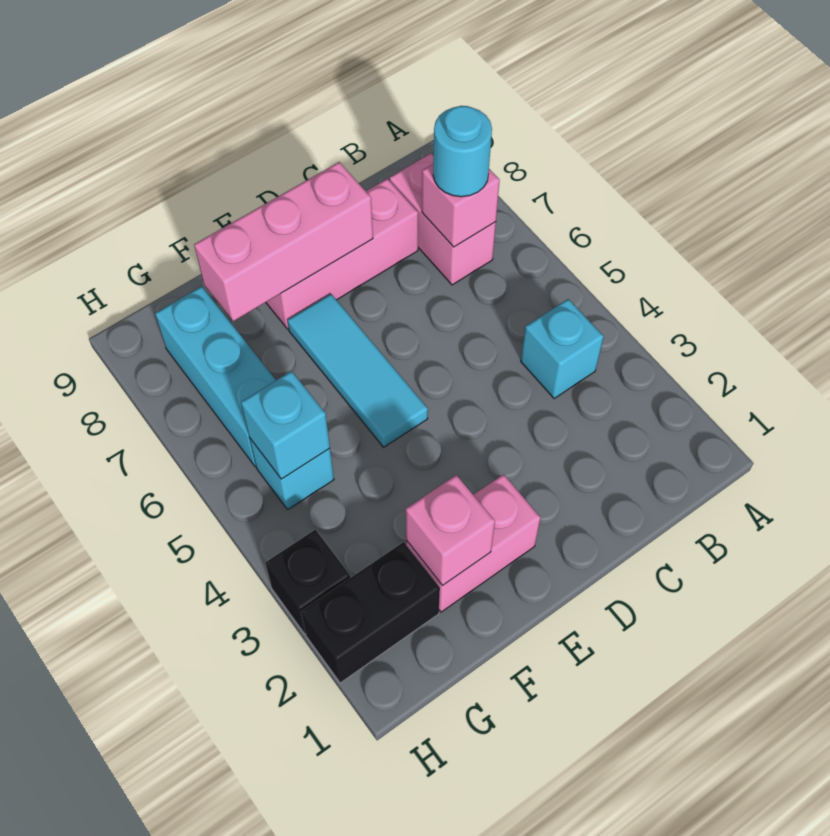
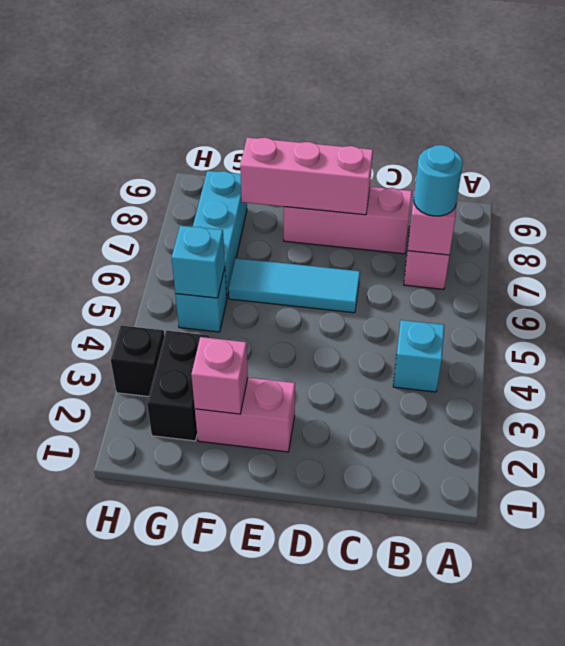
cyan tile E5:E7 level 1 -> cyan tile D6:F6 level 1
black brick G2:H2 level 1 -> black brick G2:G3 level 1

